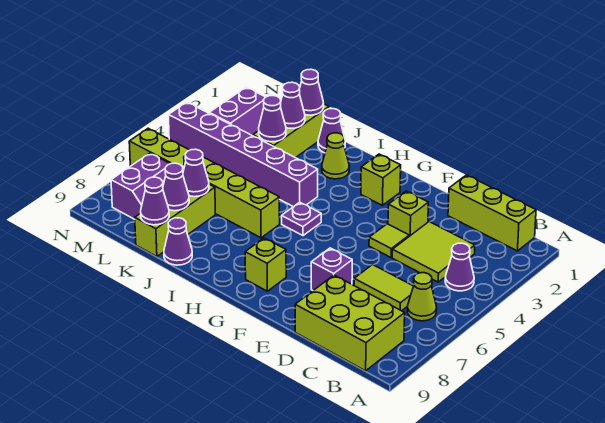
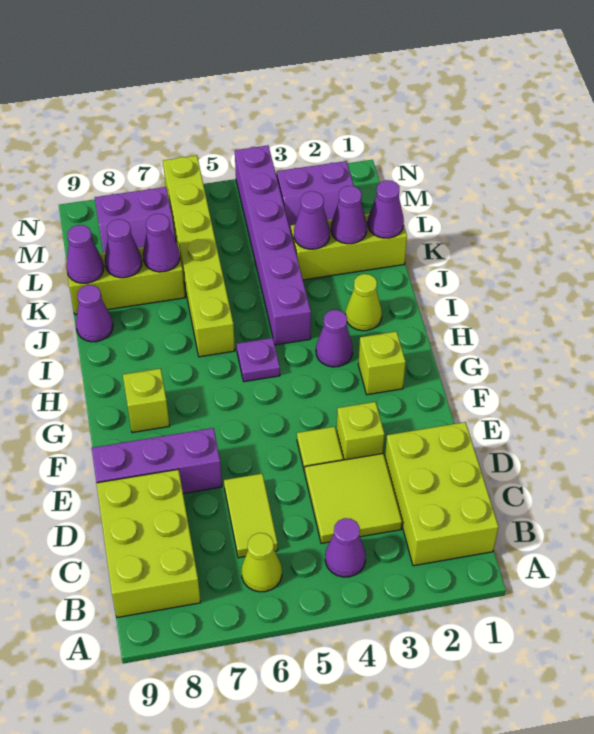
lime brick B1:D1 level 1 -> lime brick B1:D2 level 1
purple brick E7 level 1 -> purple brick E7:E9 level 1
purple cone J1 level 1 -> purple cone H3 level 1

